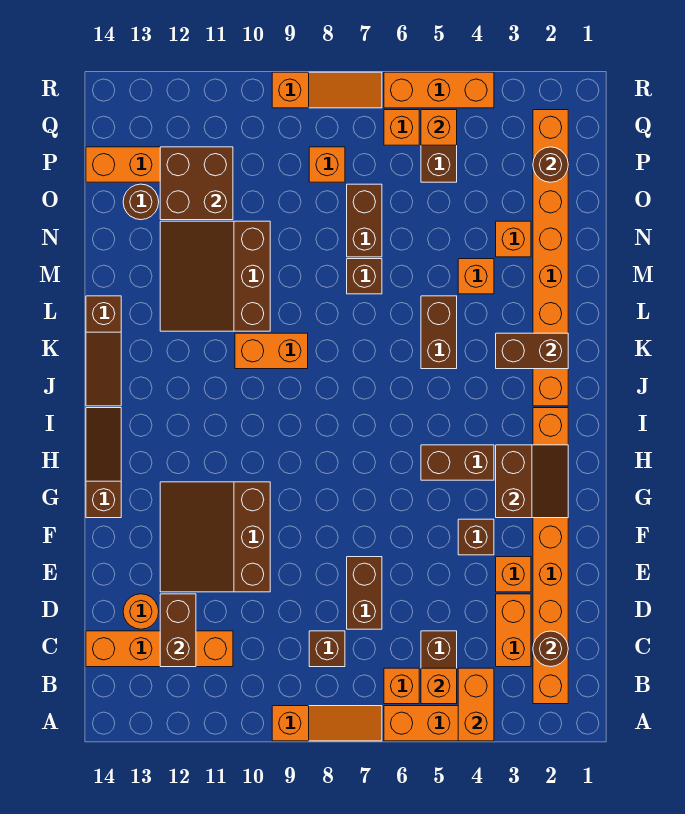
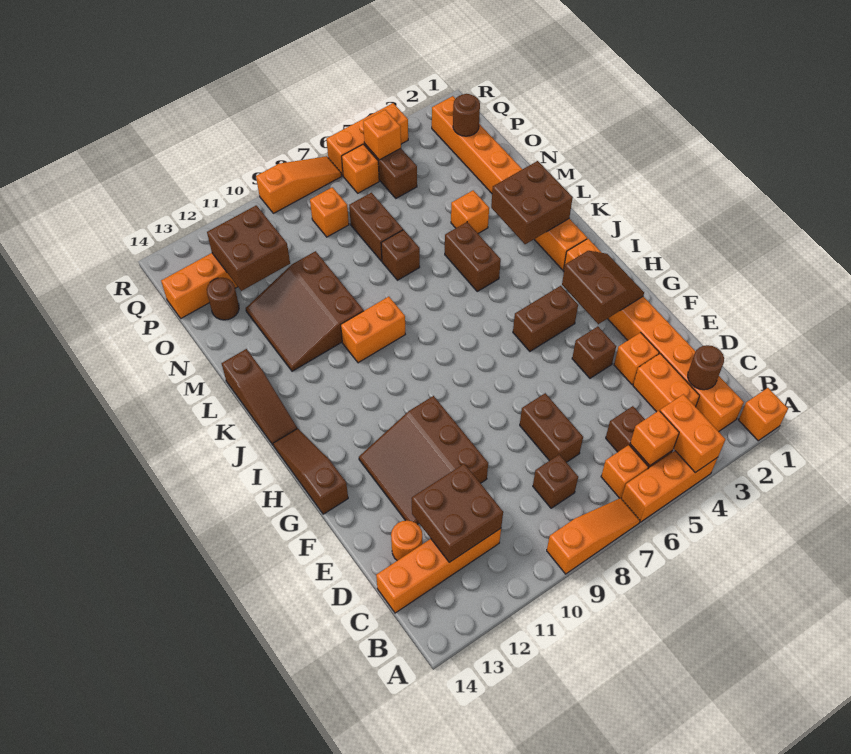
brown brick C12:D12 level 2 -> brown brick C11:D12 level 2
brown brick K2:K3 level 2 -> brown brick K2:L3 level 2
orange brick N3 level 1 -> orange brick A1 level 1

